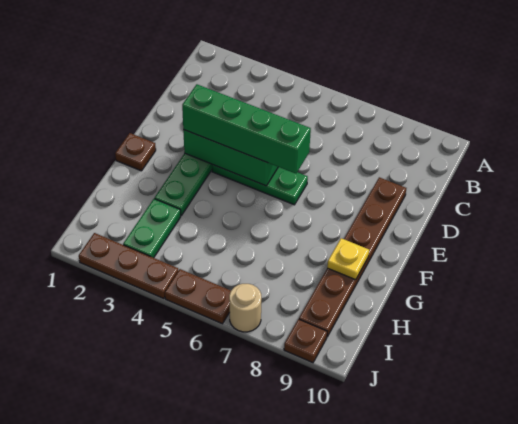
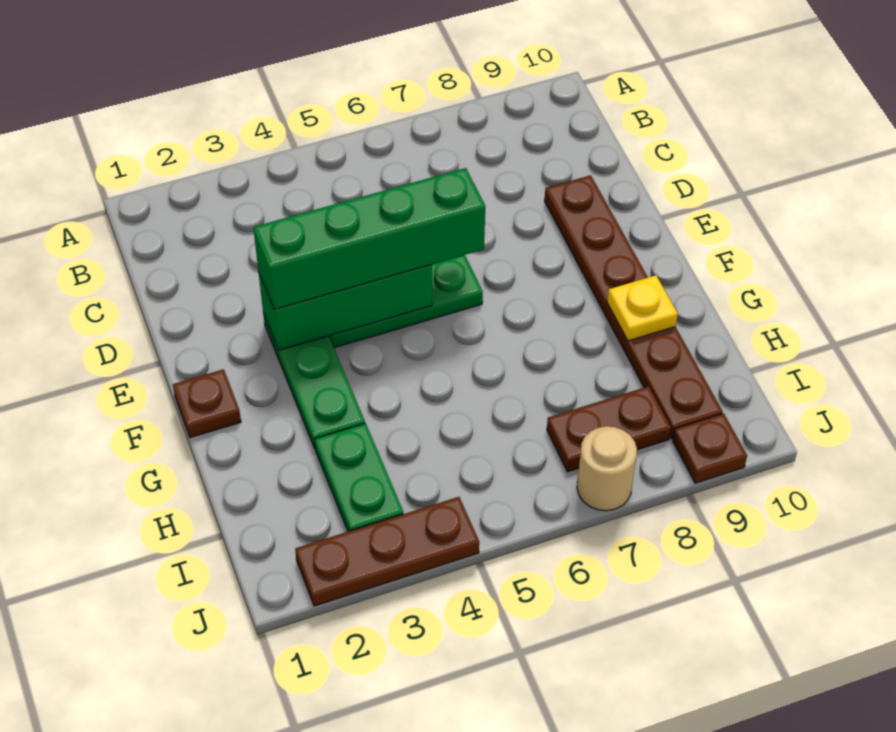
brown plate J5:J6 level 1 -> brown plate I7:I8 level 1

